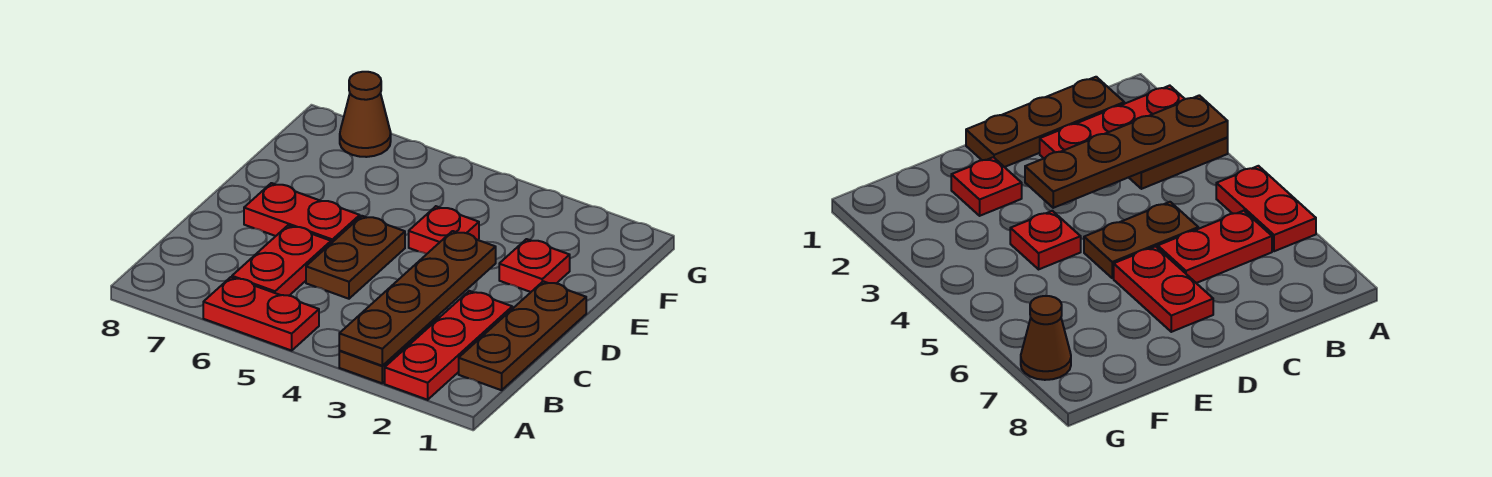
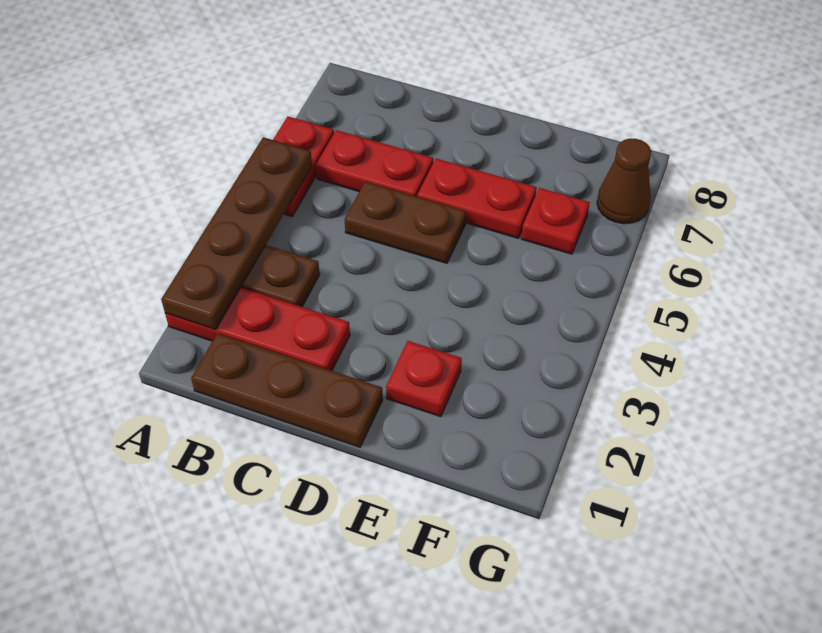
brown plate A3:D3 level 2 -> brown plate A2:A5 level 2
red plate D6:D7 level 1 -> red plate D6:E6 level 1
red plate E4 level 1 -> red plate F6 level 1

